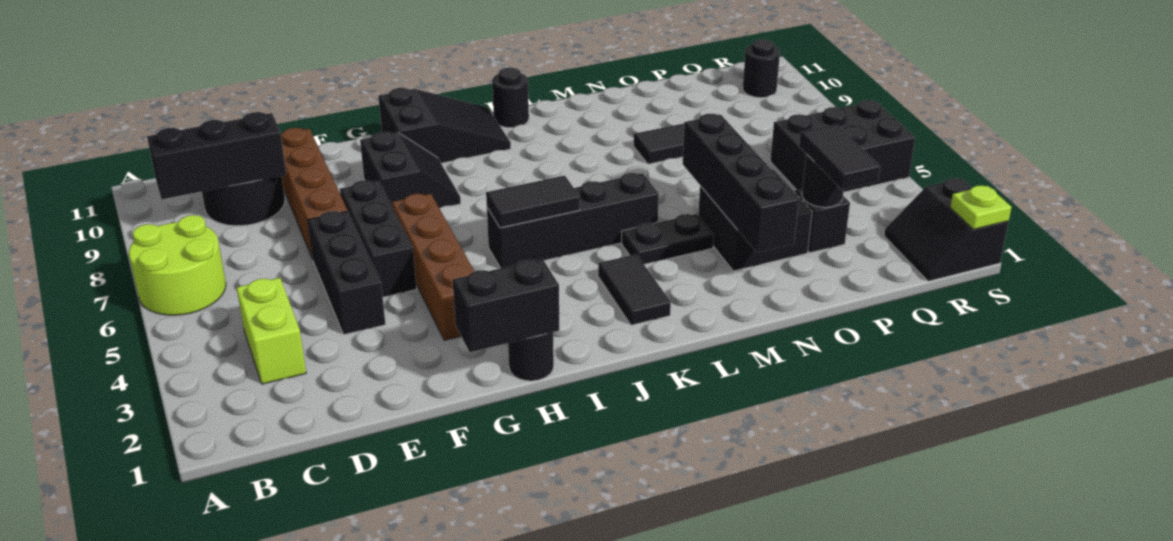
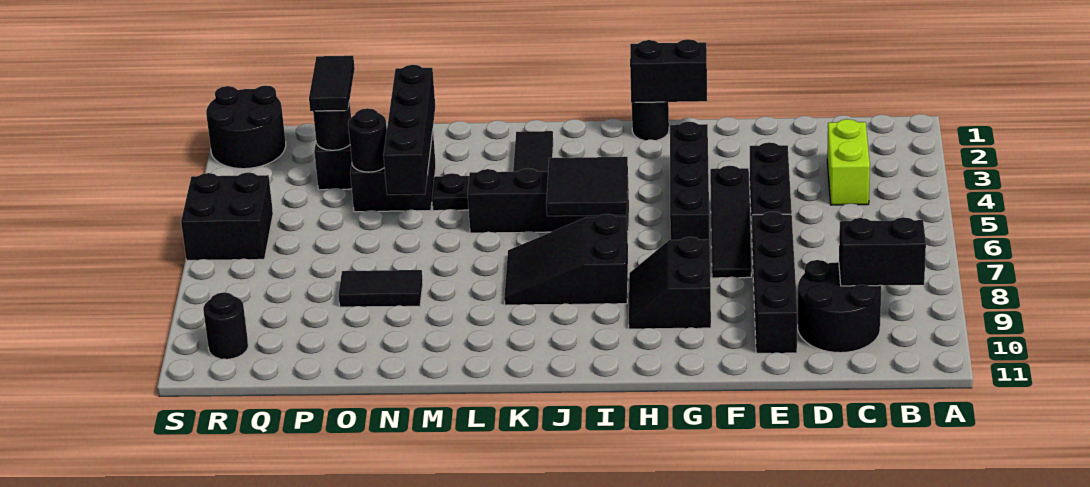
lime round brick A6:B7 level 1 -> none
black brick B9:D9 level 2 -> black brick B9:C9 level 2
brown brick E7:E10 level 1 -> black brick E7:E10 level 1
black brick F5:F7 level 1 -> black slope F5:F7 level 1 top 5
brown brick G3:G6 level 1 -> black brick G3:G6 level 1
black slope H10:J11 level 1 top H -> black slope I7:K8 level 1 top I
black tile I5:J5 level 2 -> black tile I5:J6 level 2
black round brick K11 level 1 -> black round brick O4 level 2
black brick Q5:S6 level 1 -> black brick R5:S6 level 1
black slope R1:S2 level 1 top S -> black round brick R1:S2 level 1
lime plate S1 level 2 -> none

